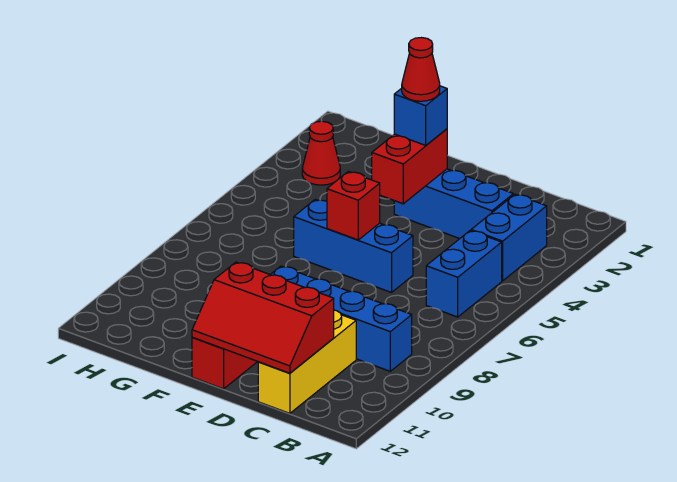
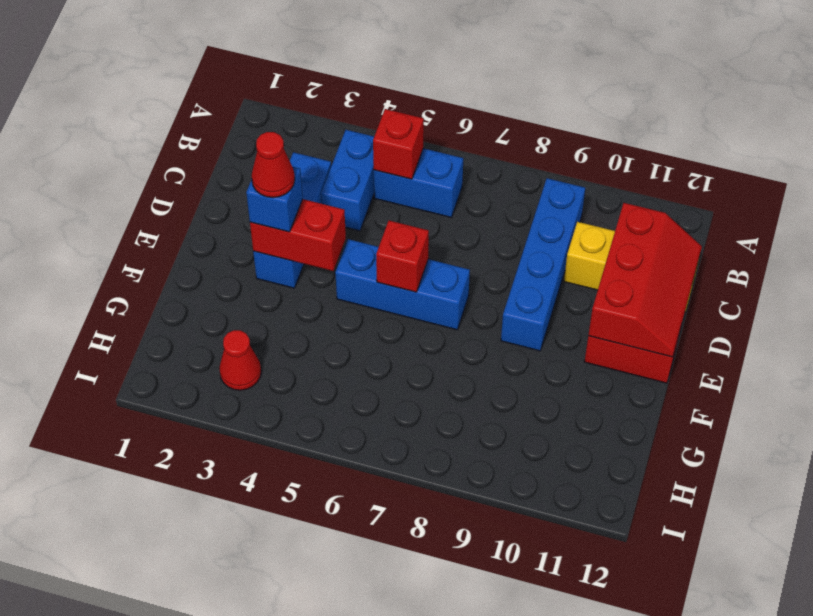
blue brick B3:B4 level 1 -> blue brick B4:C4 level 1
none -> red brick B5 level 2
blue brick D6:F6 level 1 -> blue brick E5:E7 level 1

